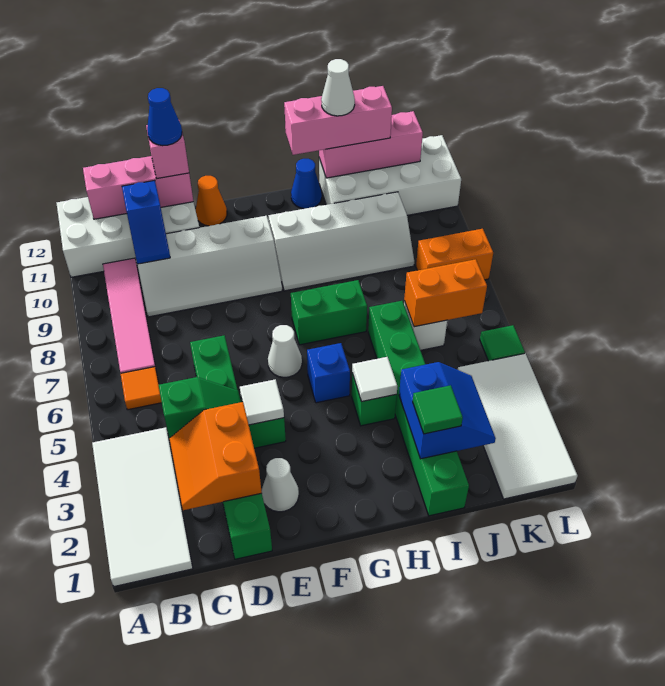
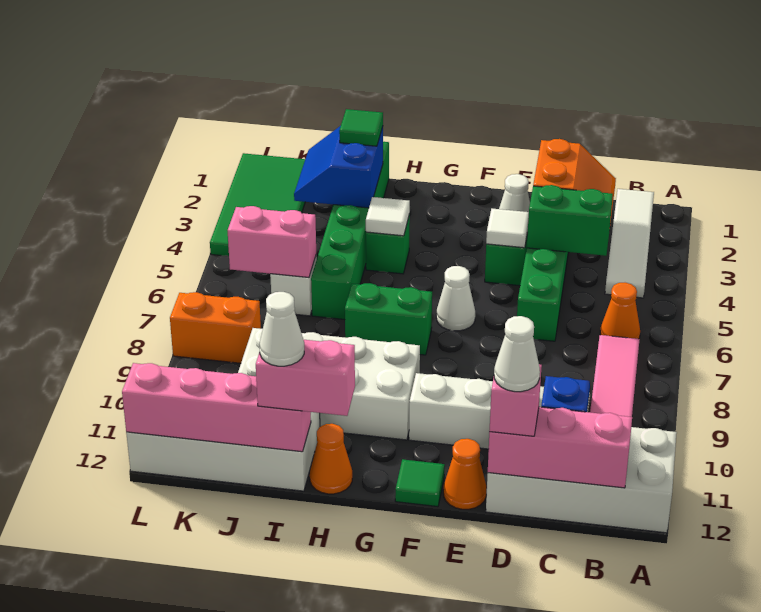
white tile A1:B4 level 1 -> white tile B1:B4 level 1
orange tile B6 level 1 -> orange cone B6 level 1
green slope C4:D4 level 2 top C -> green brick C4:D4 level 2
blue cone D12 level 4 -> white cone D12 level 4
blue brick G5 level 1 -> none
white slope G9:J10 level 1 top 10 -> white brick G9:J10 level 1
blue cone H12 level 1 -> orange cone H12 level 1
pink brick H12:J12 level 3 -> pink brick H12:I12 level 3
pink brick I12:K12 level 2 -> pink brick I12:L12 level 2
orange brick J6:K6 level 2 -> pink brick J6:K6 level 2
white tile K1:L4 level 1 -> green tile K1:L4 level 1
green tile L5 level 1 -> green tile F12 level 1

